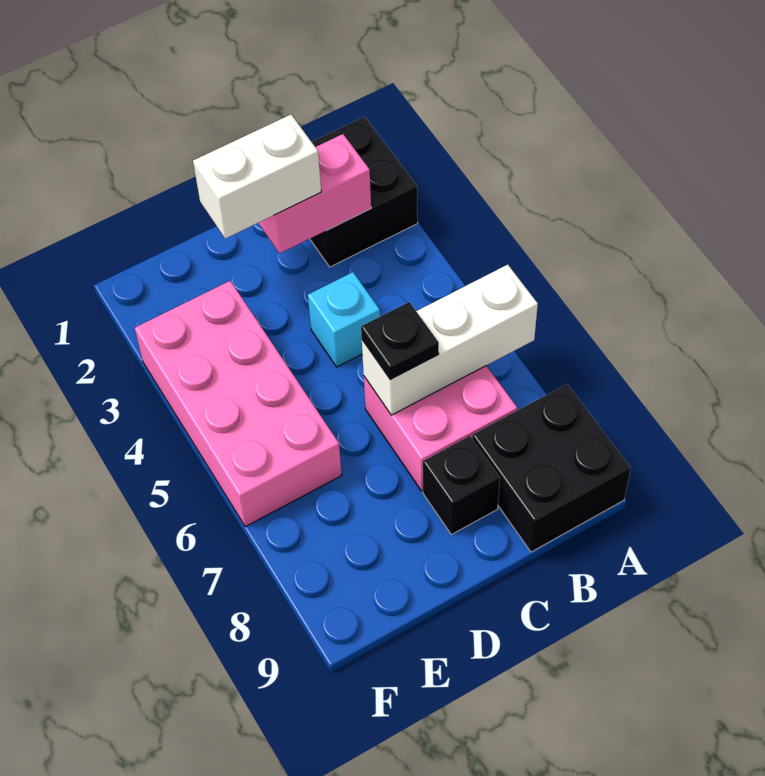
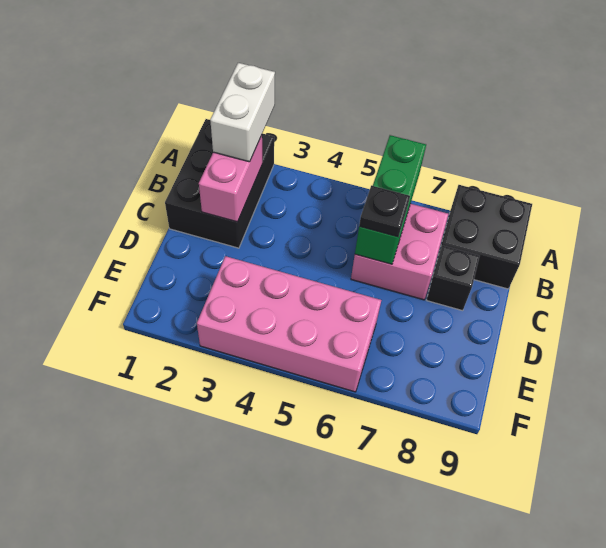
black brick A1:B2 level 1 -> black brick A1:C2 level 1
white brick A6:C6 level 2 -> green brick A6:C6 level 2
white brick C2:D2 level 3 -> white brick A2:B2 level 3
cyan brick C4 level 1 -> none

